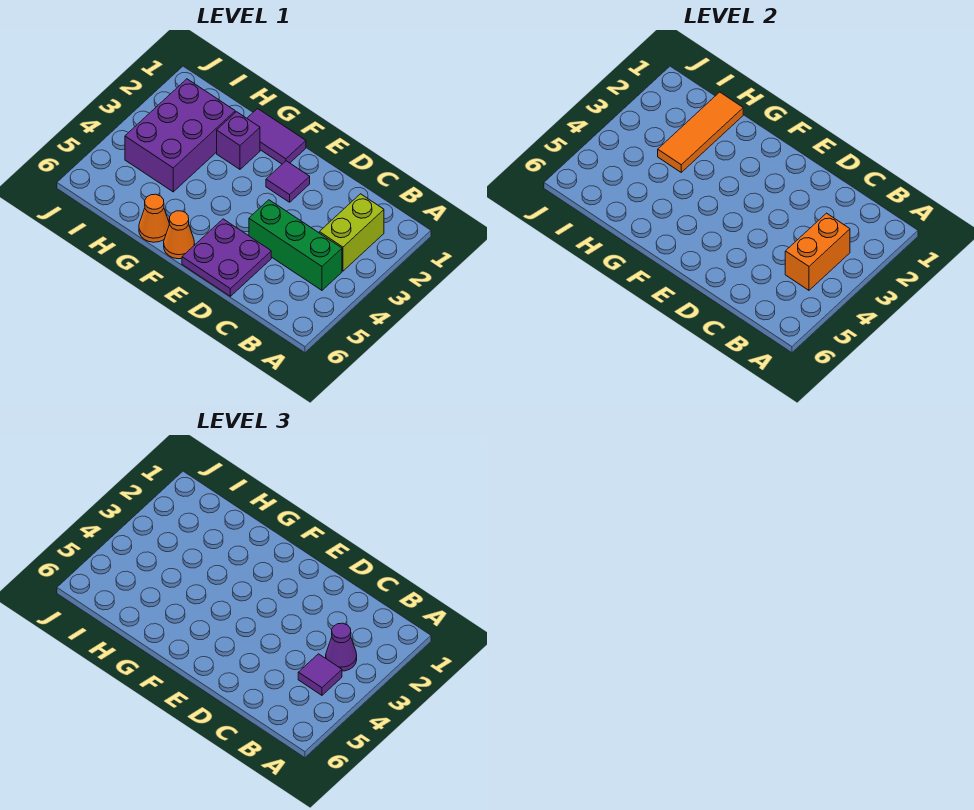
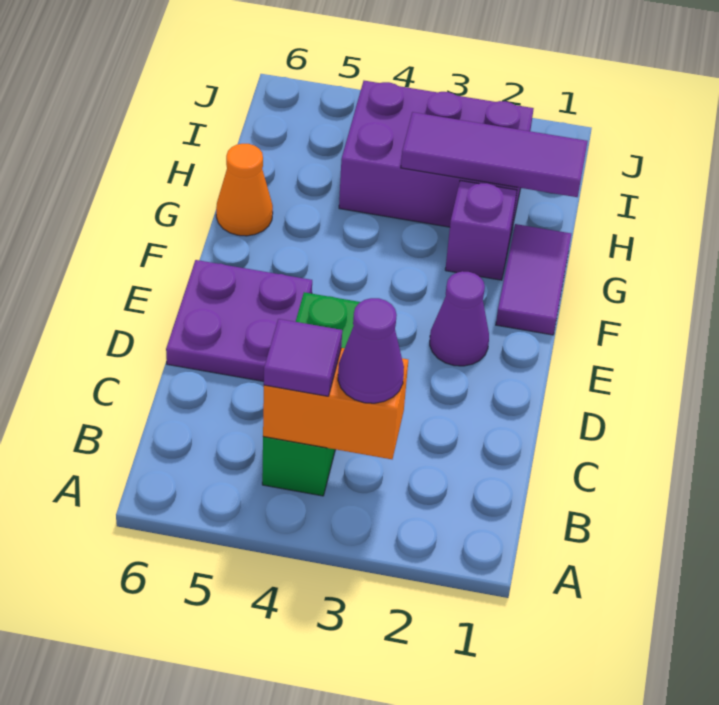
lime brick B2:B3 level 1 -> none
purple tile E2 level 1 -> purple cone E2 level 1
orange cone F6 level 1 -> none
orange tile H1:H3 level 2 -> purple tile H1:H3 level 2

